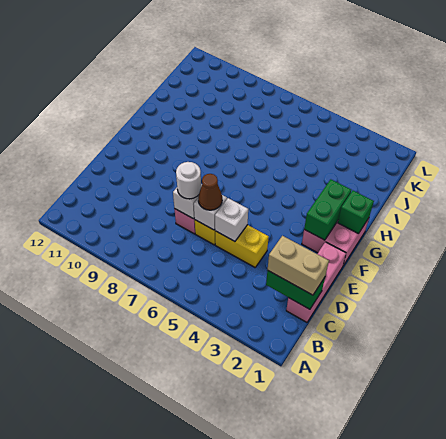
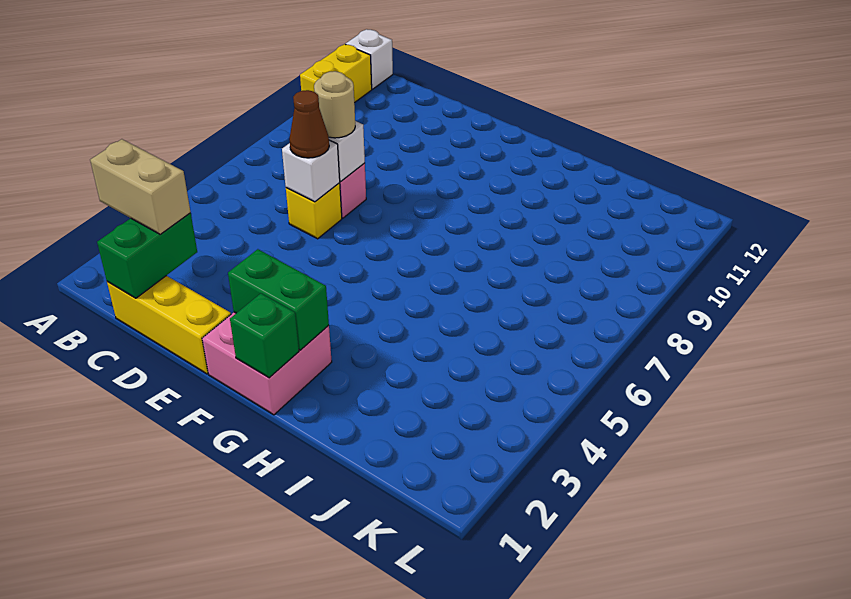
pink brick C1:E1 level 1 -> yellow brick C1:E1 level 1
tan brick C1:C2 level 3 -> tan brick B2:C2 level 3
yellow brick D4:D5 level 1 -> yellow brick A10:A11 level 1
white brick D5 level 2 -> white brick A12 level 1
white round brick D7 level 3 -> tan round brick D7 level 3

